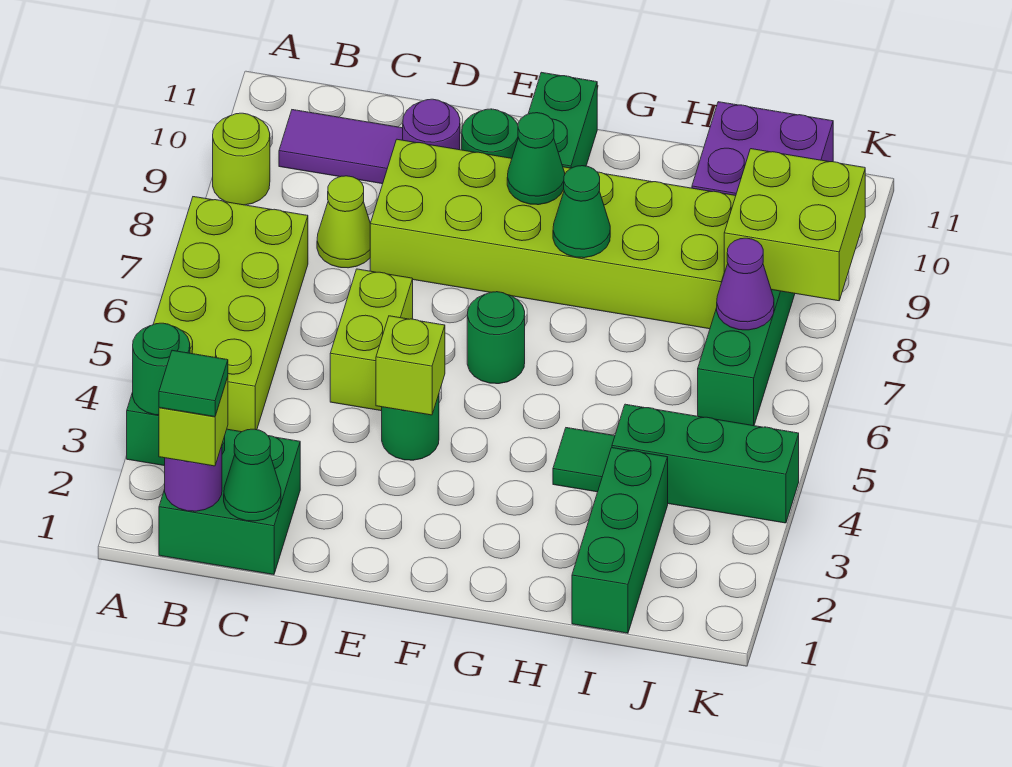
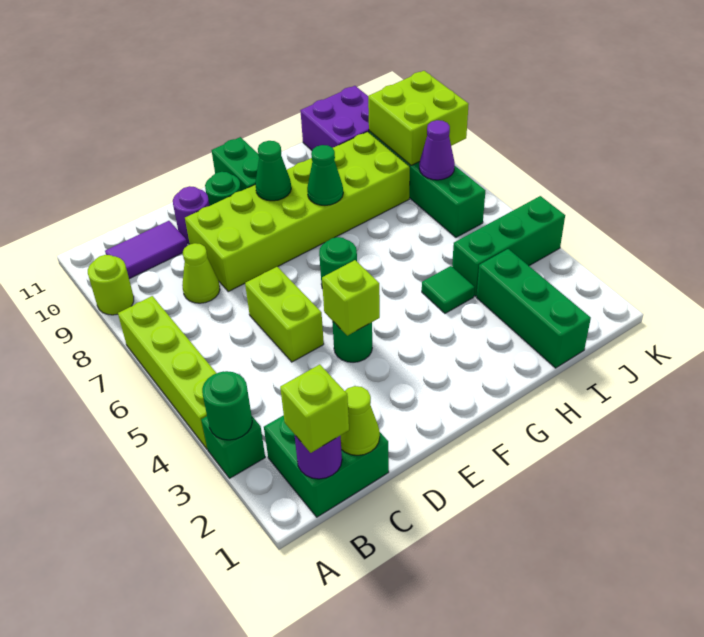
lime brick A4:B7 level 1 -> lime brick A4:A7 level 1
green tile B1 level 4 -> none
green cone C1 level 2 -> lime cone C1 level 2

